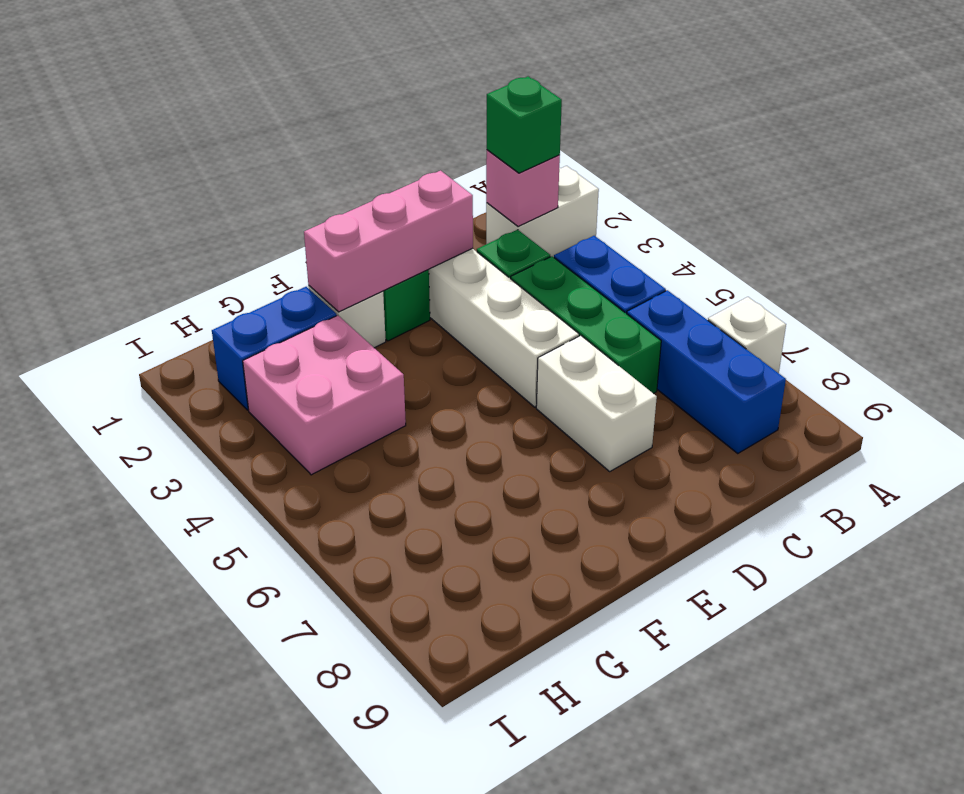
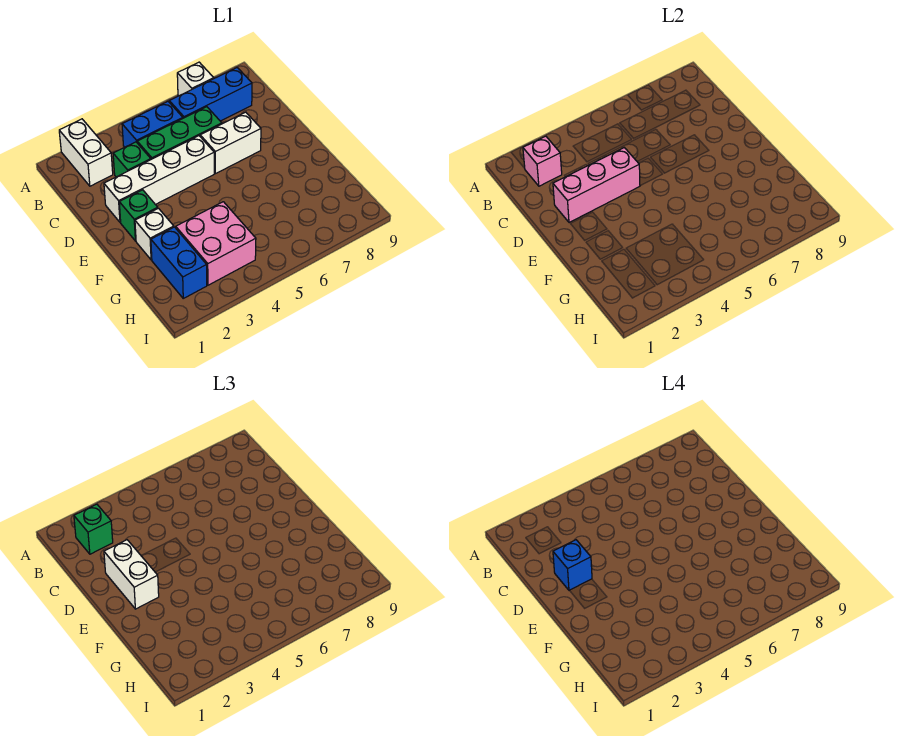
pink brick D2:F2 level 2 -> pink brick D2:D4 level 2
none -> white brick D2:E2 level 3
none -> blue brick D2 level 4

